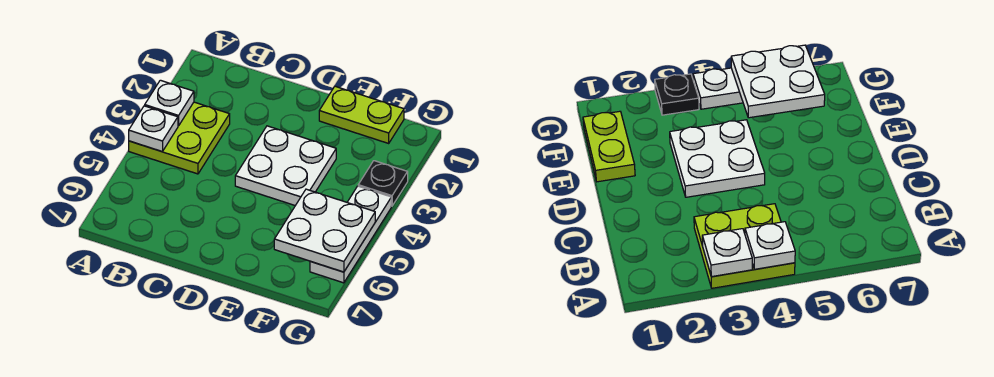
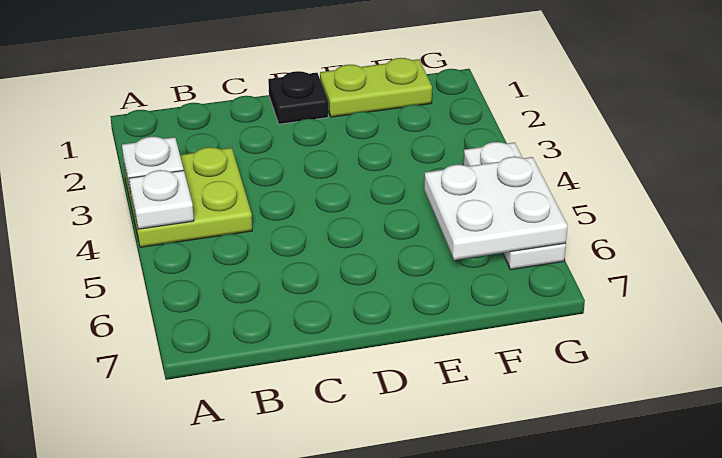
white plate D3:E4 level 1 -> none
black plate G3 level 1 -> black plate D1 level 1

